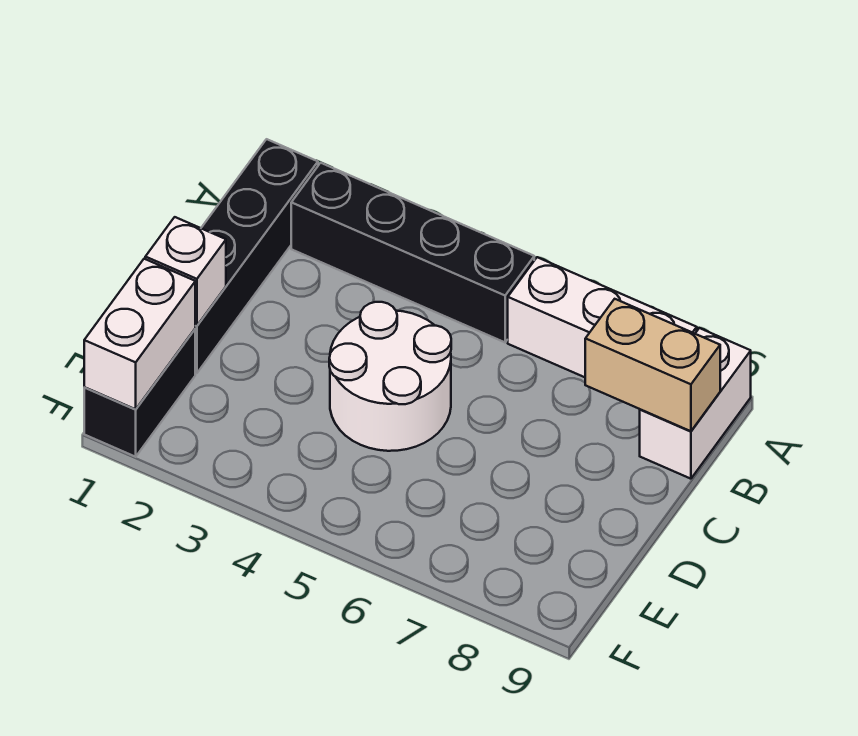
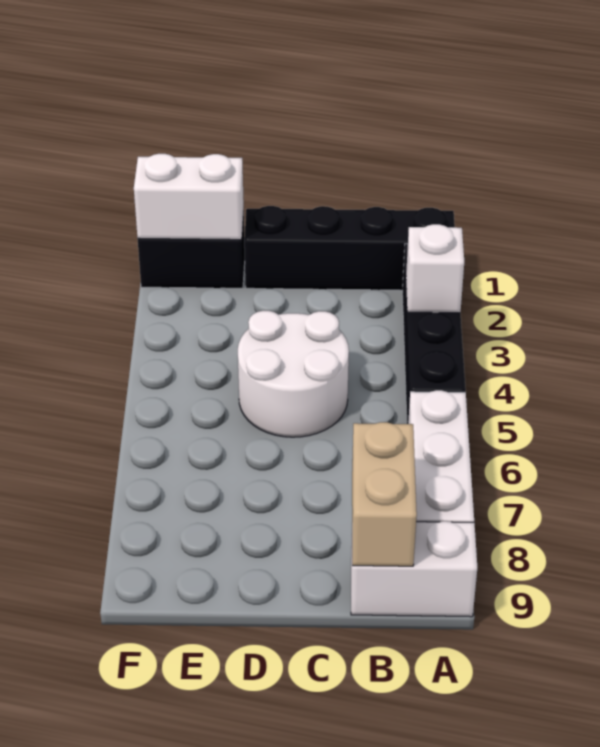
white brick D1 level 2 -> white brick A3 level 2

